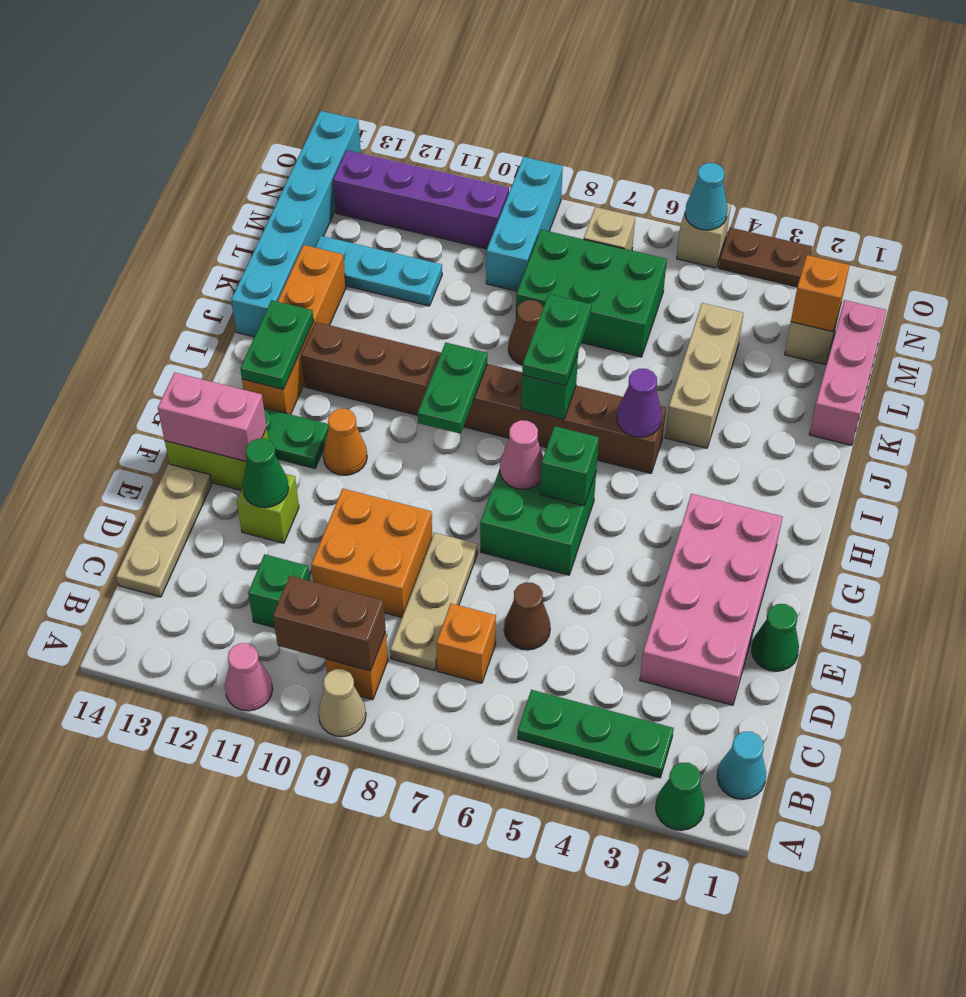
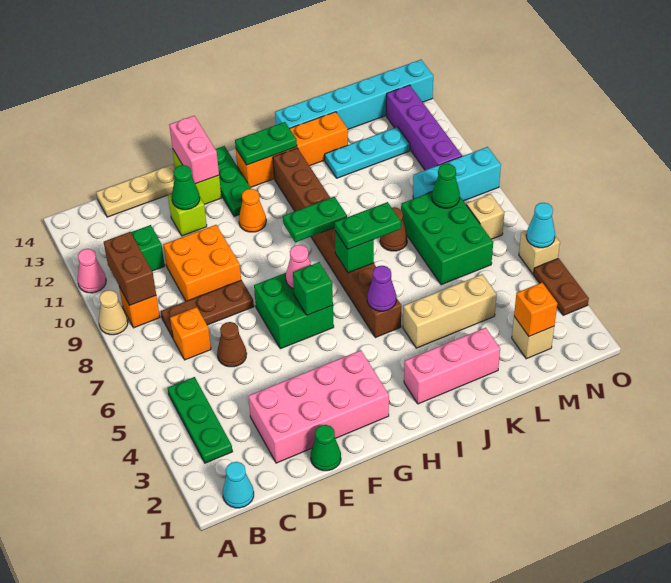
green cone A2 level 1 -> green cone M8 level 2
tan plate C8:E8 level 1 -> brown plate C8:E8 level 1
pink brick K1:M1 level 1 -> pink brick I2:K2 level 1
cyan plate L11:L13 level 1 -> cyan plate K12:M12 level 1

